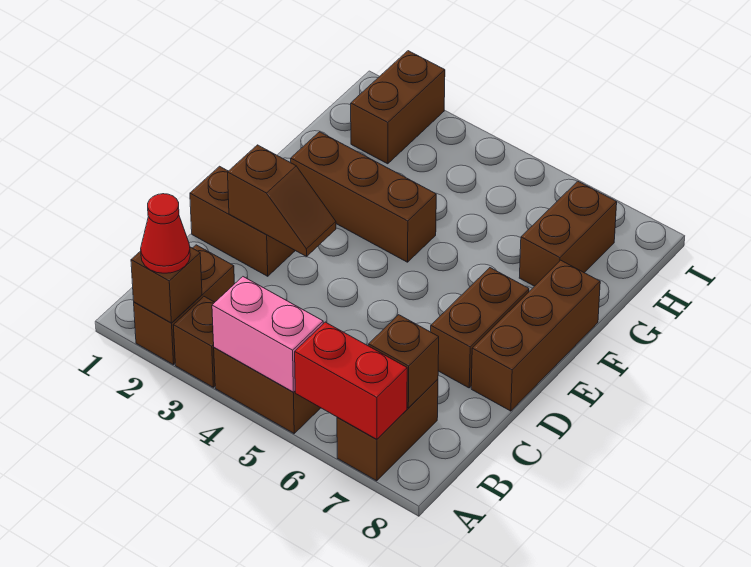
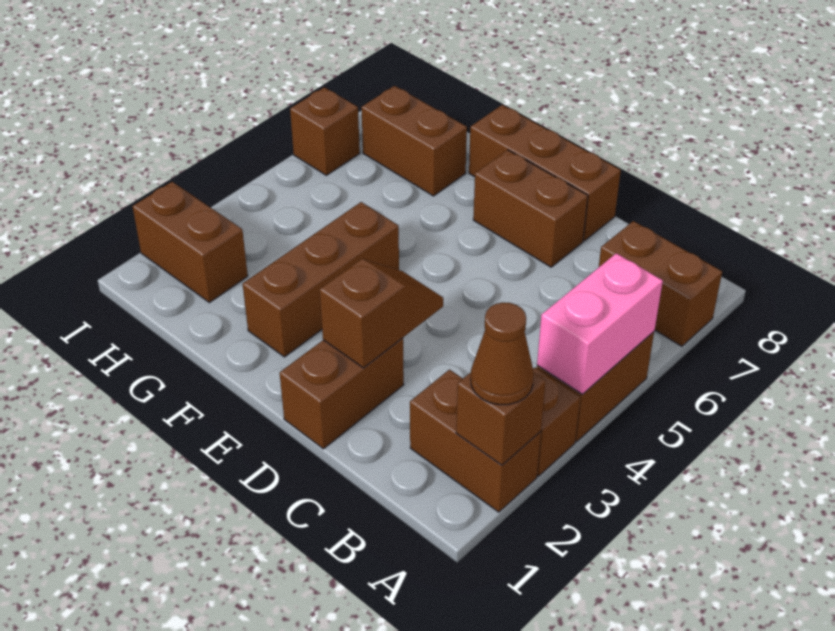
red cone A2 level 3 -> brown cone A2 level 3
red brick A6:A7 level 2 -> none
brown brick B7 level 2 -> brown brick I6 level 1

